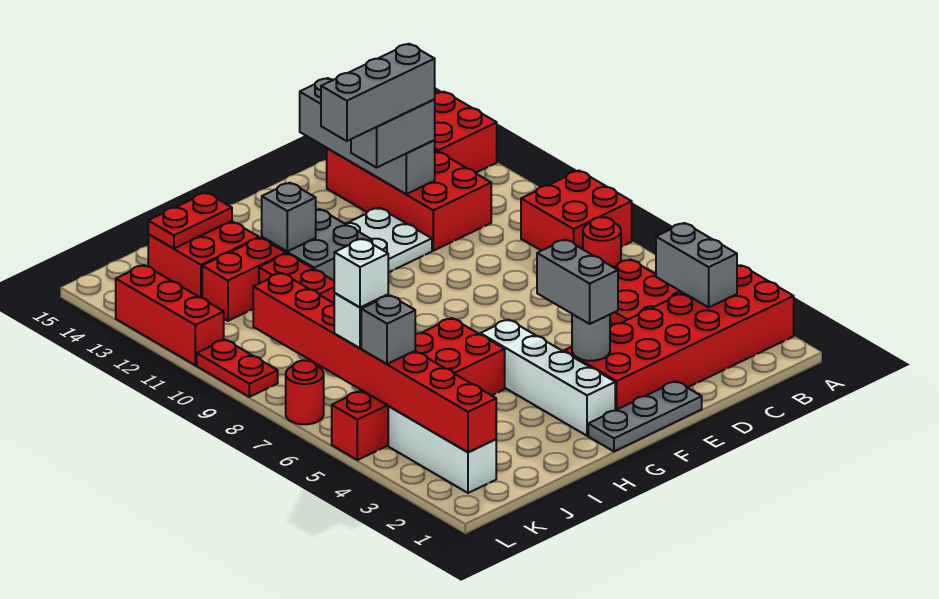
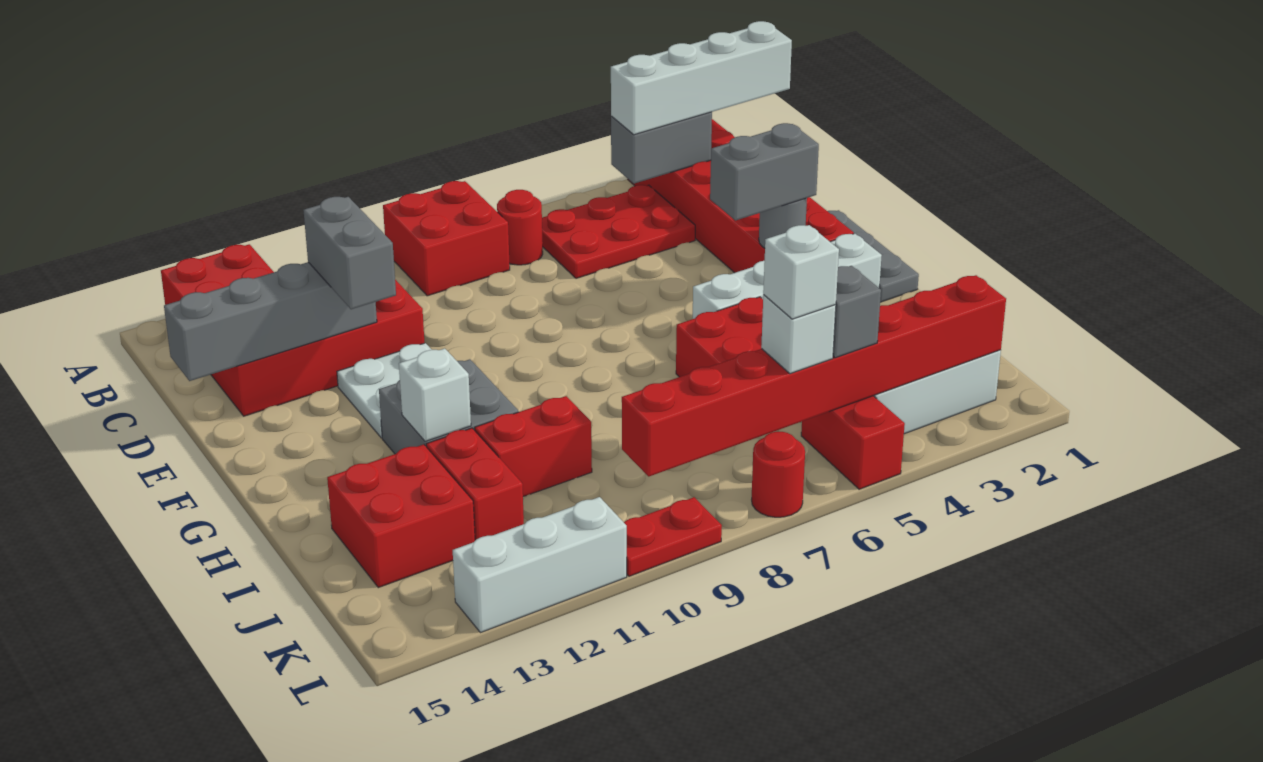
none -> white brick B1:B4 level 3
grey brick D12:F12 level 4 -> none
grey brick H12 level 2 -> white brick H12 level 2
red plate I14:J14 level 2 -> none
red brick L11:L13 level 1 -> white brick L11:L13 level 1

